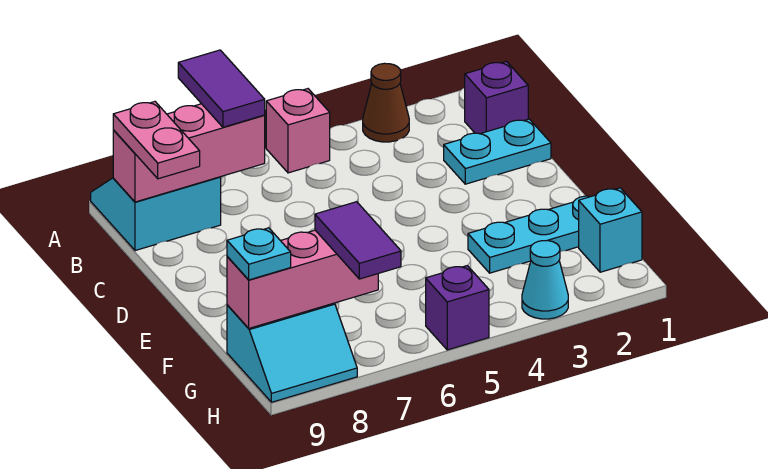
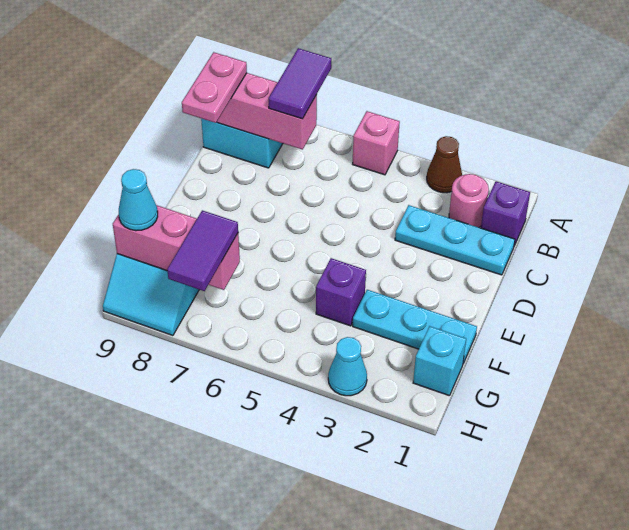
none -> pink round brick B2 level 1
cyan plate C1:C2 level 1 -> cyan plate C1:C3 level 1
cyan plate G9 level 3 -> cyan cone G9 level 3
purple brick H5 level 1 -> purple brick F4 level 1

